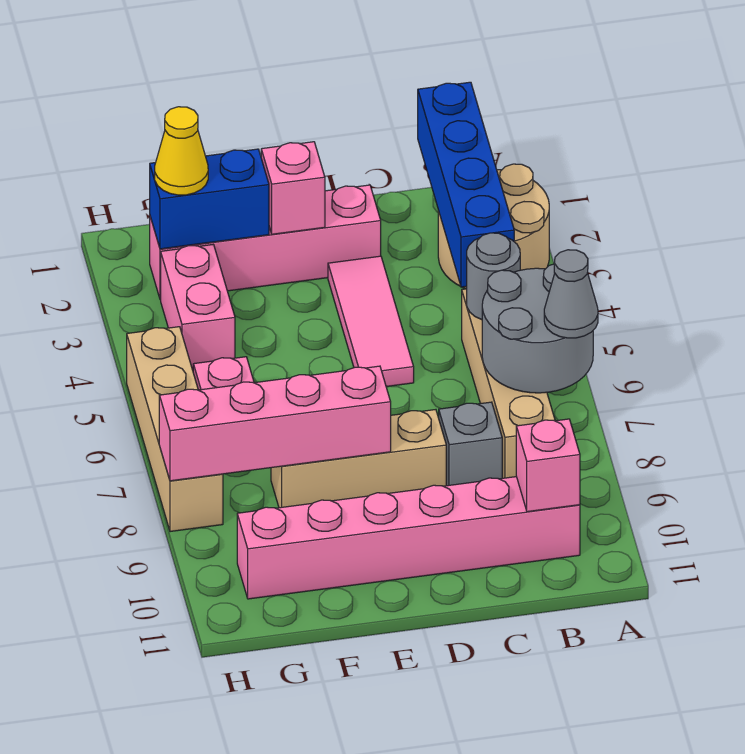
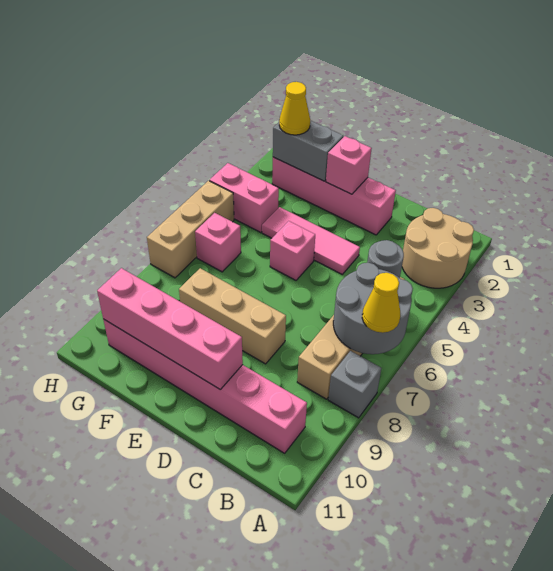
grey cone A7 level 3 -> yellow cone A7 level 3
blue brick B1:B4 level 2 -> none
pink brick B10 level 2 -> pink brick E5 level 1
grey brick C8 level 1 -> grey brick A8 level 1
pink tile D3:D5 level 1 -> pink tile D4:F4 level 1
pink brick E8:H8 level 2 -> pink brick D10:G10 level 2
blue brick F2:G2 level 2 -> grey brick F2:G2 level 2
pink brick G3:G4 level 1 -> pink brick G4:H4 level 1
tan brick H5:H8 level 1 -> tan brick H5:H7 level 1

